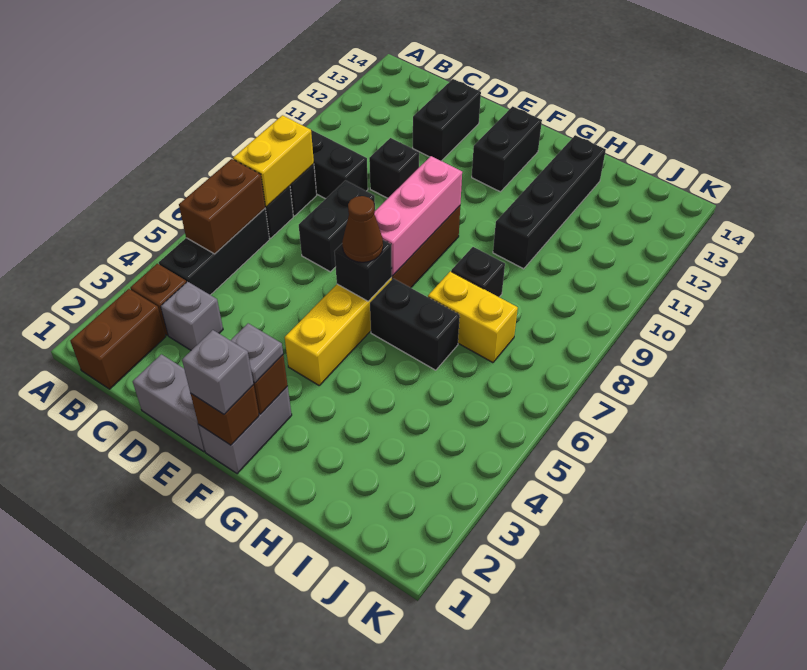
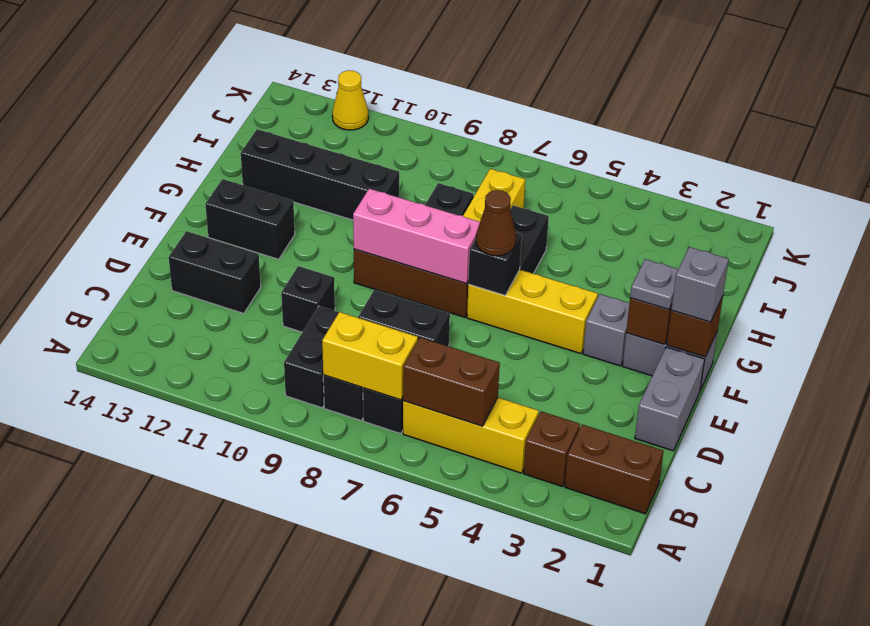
black brick B4:B6 level 1 -> yellow brick B4:B6 level 1
grey brick C3 level 1 -> grey brick F3 level 1
none -> yellow cone K12 level 1

